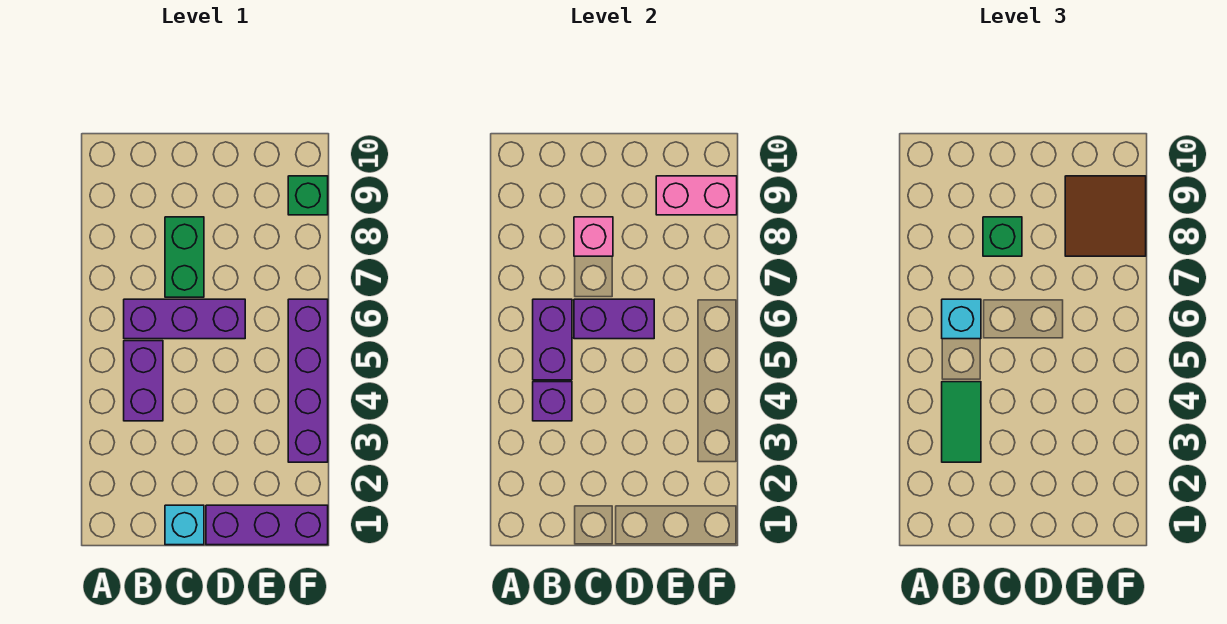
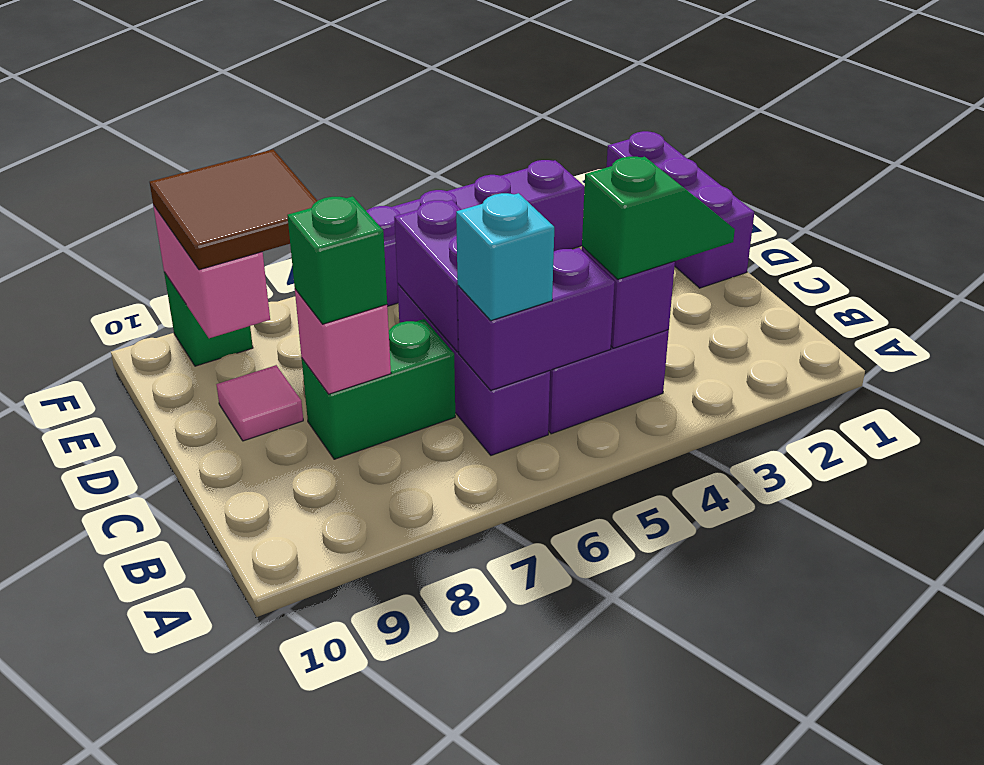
green tile B3:B4 level 3 -> green slope B3:B4 level 3 top 4
cyan brick C1 level 1 -> none
none -> pink tile D9 level 1

